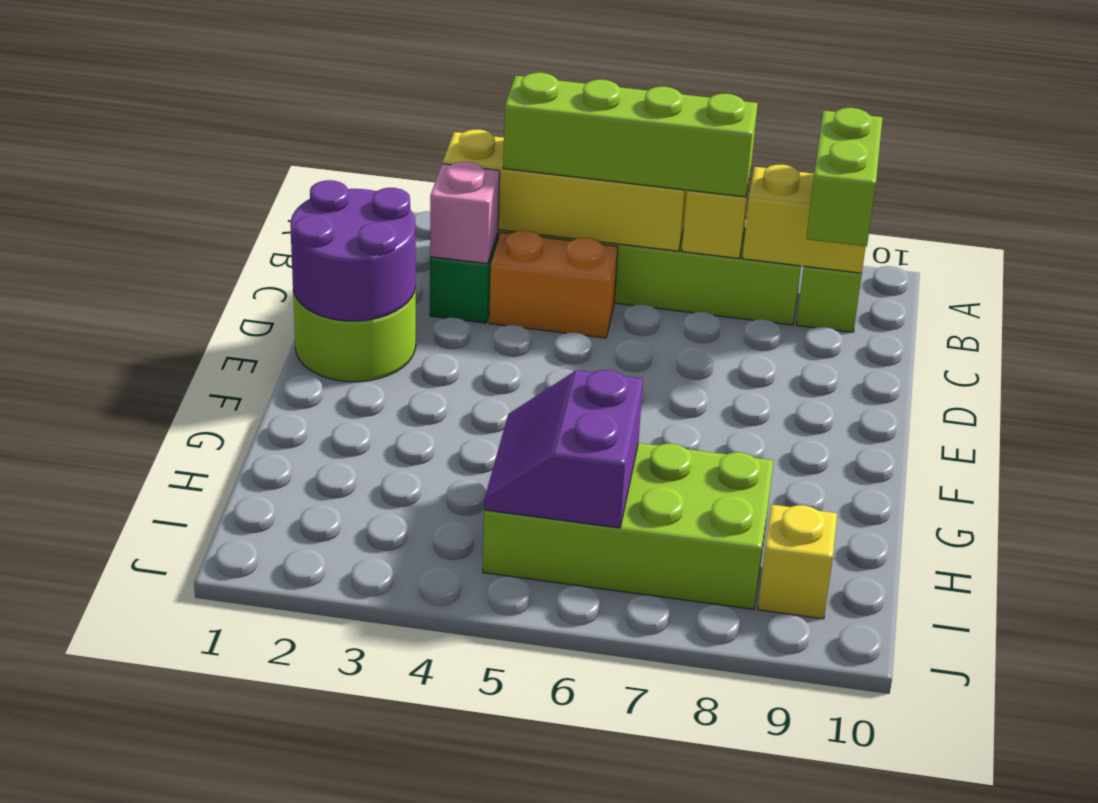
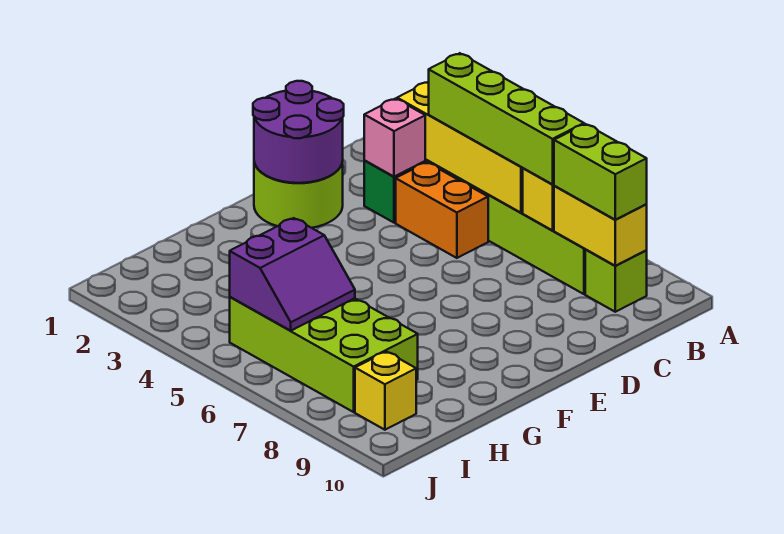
lime brick B9:C9 level 3 -> lime brick B8:B9 level 3
purple slope H5:I6 level 2 top 6 -> purple slope H5:I6 level 2 top 5

